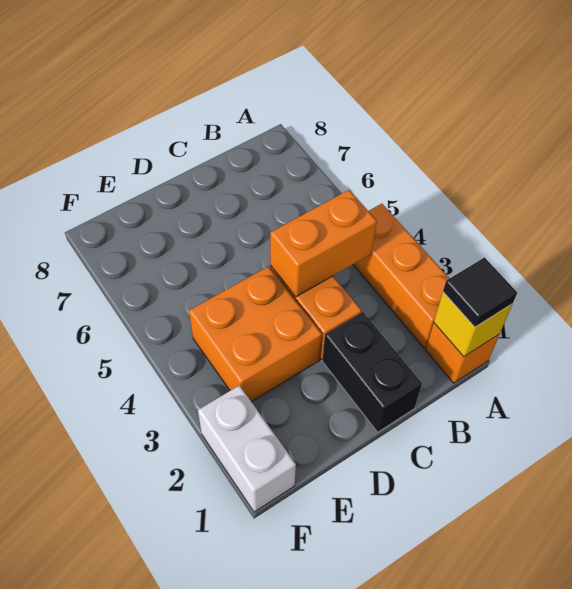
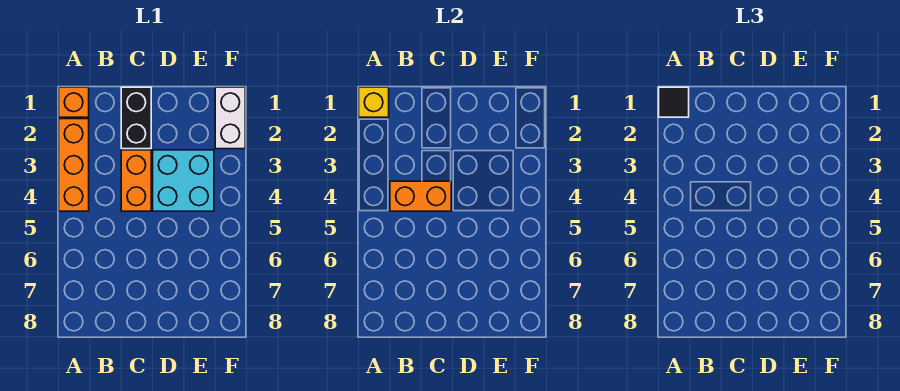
orange brick D3:E4 level 1 -> cyan brick D3:E4 level 1

